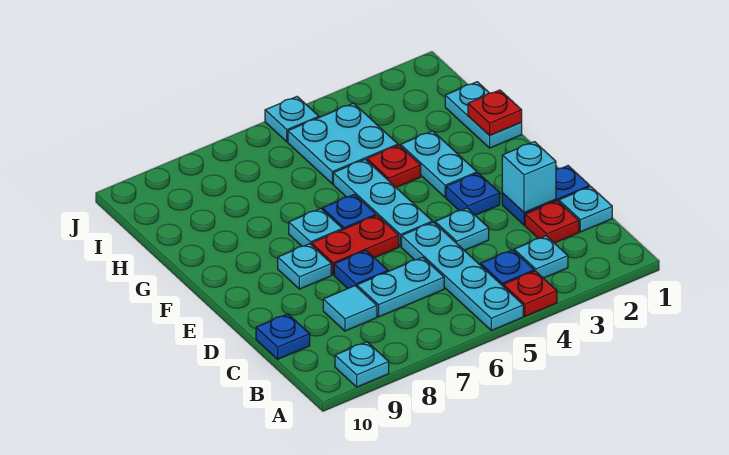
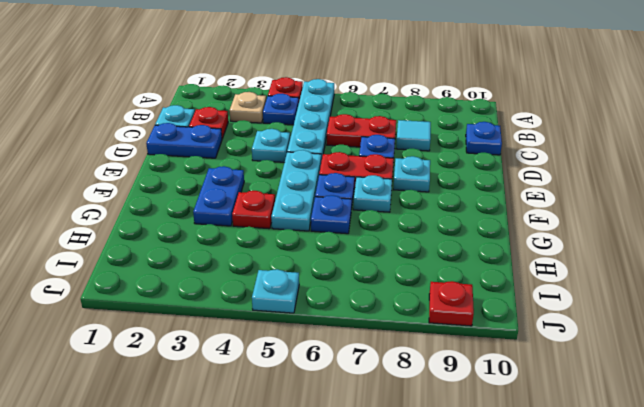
cyan plate A9 level 1 -> none
cyan plate B3 level 1 -> tan plate B3 level 1
cyan plate C6:C7 level 1 -> red plate C6:C7 level 1
cyan brick D2 level 2 -> none
blue plate E3 level 1 -> blue plate G6 level 1
cyan plate F3:G3 level 1 -> blue plate F3:G3 level 1
cyan plate G1:H1 level 1 -> none
red plate G1 level 2 -> red plate J9 level 1
cyan plate H4:I5 level 1 -> none

